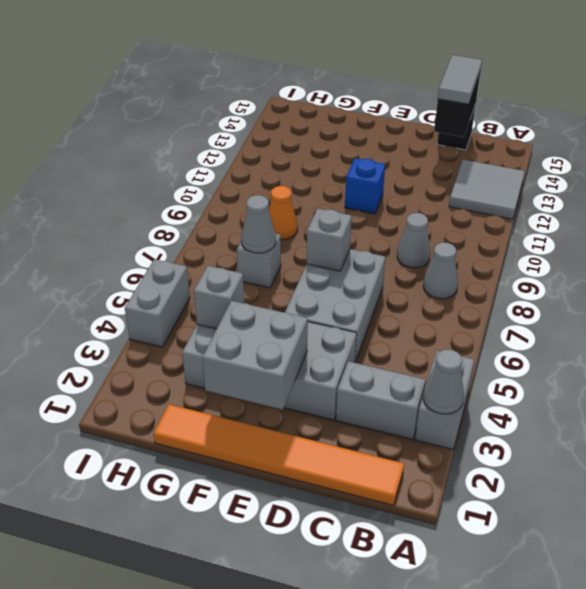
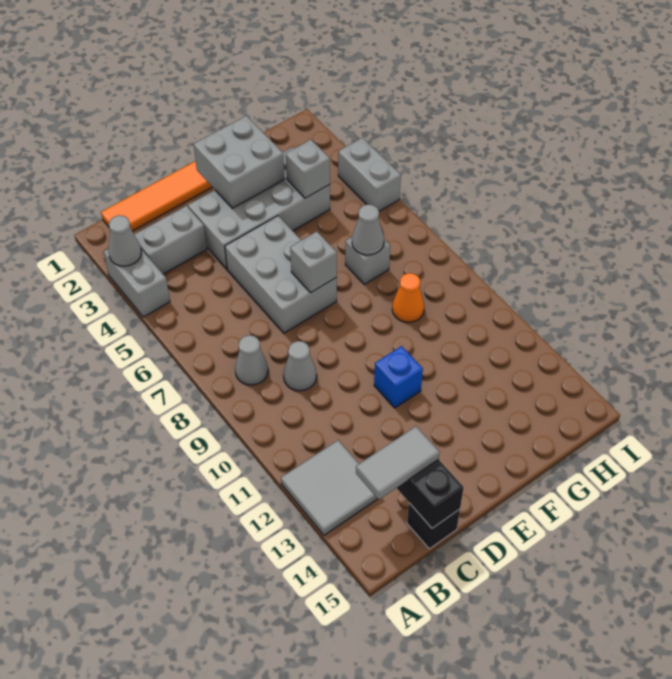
grey tile C14:C15 level 3 -> grey tile B14:C14 level 3

